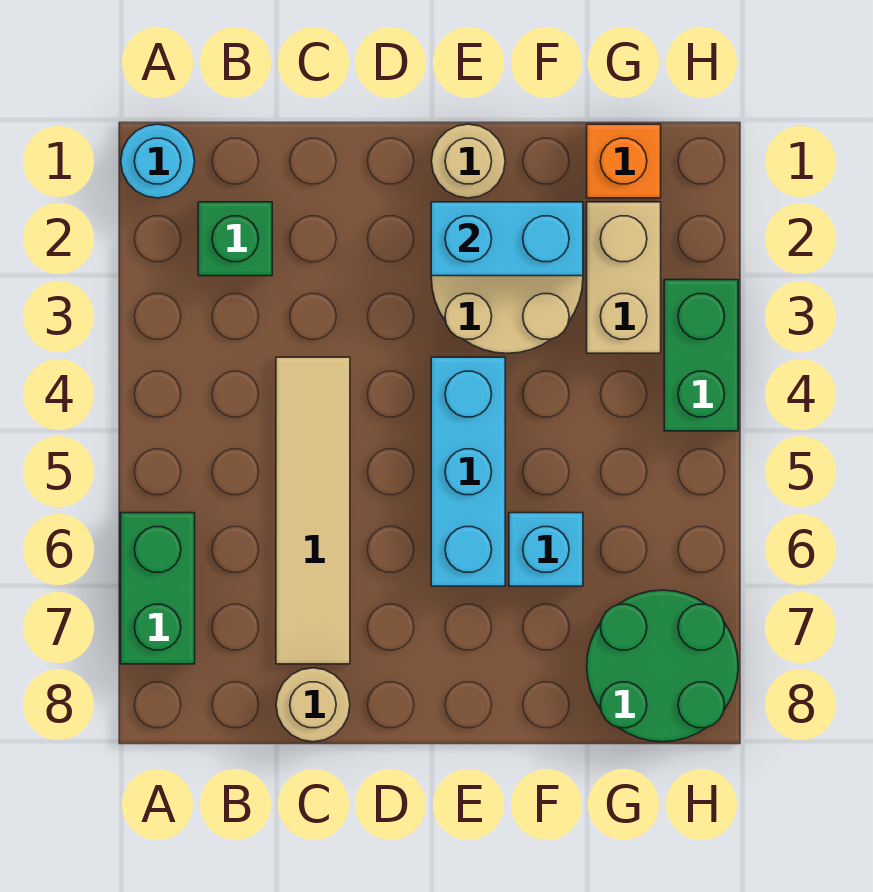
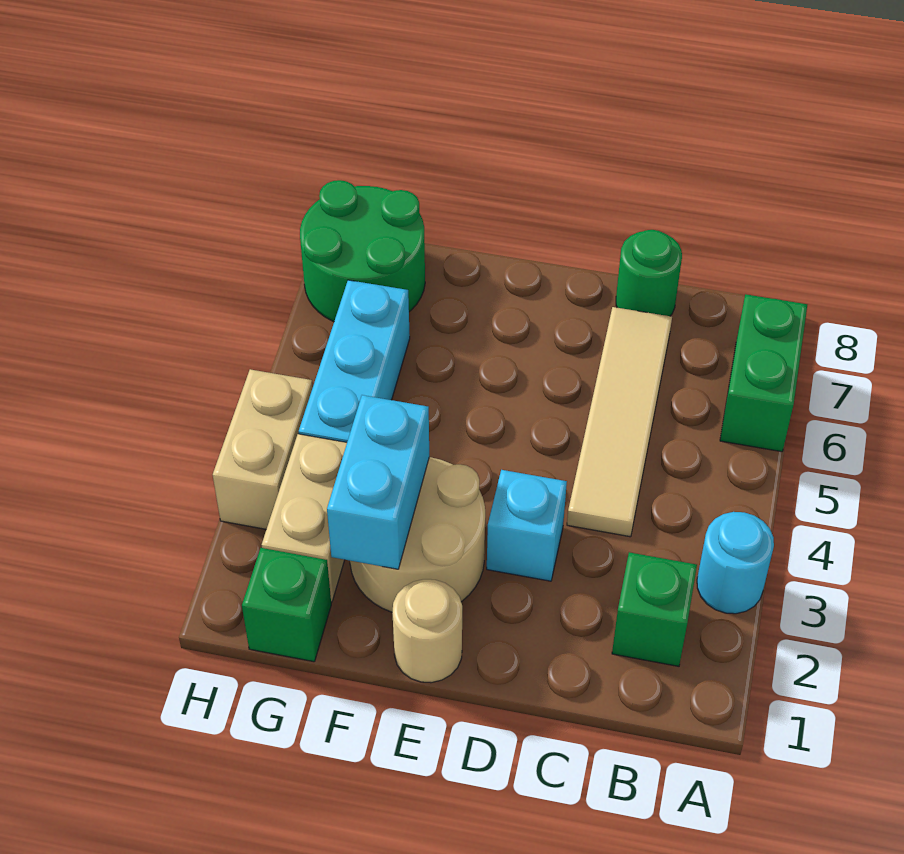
cyan round brick A1 level 1 -> cyan round brick A3 level 1
tan round brick C8 level 1 -> green round brick C8 level 1
cyan brick E2:F2 level 2 -> cyan brick F2:F3 level 2
cyan brick E4:E6 level 1 -> cyan brick G4:G6 level 1
cyan brick F6 level 1 -> cyan brick D3 level 1
orange brick G1 level 1 -> green brick G1 level 1
green brick H3:H4 level 1 -> tan brick H3:H4 level 1

